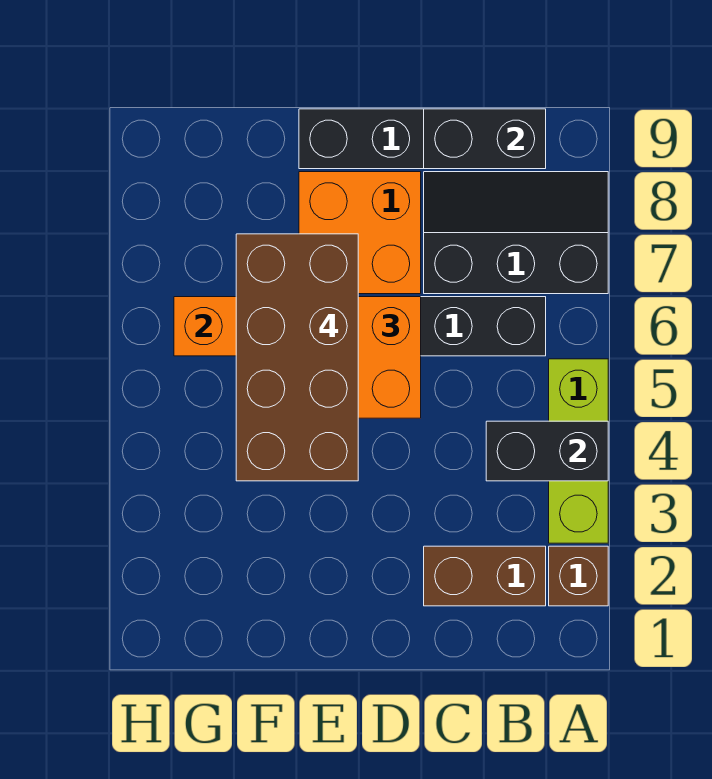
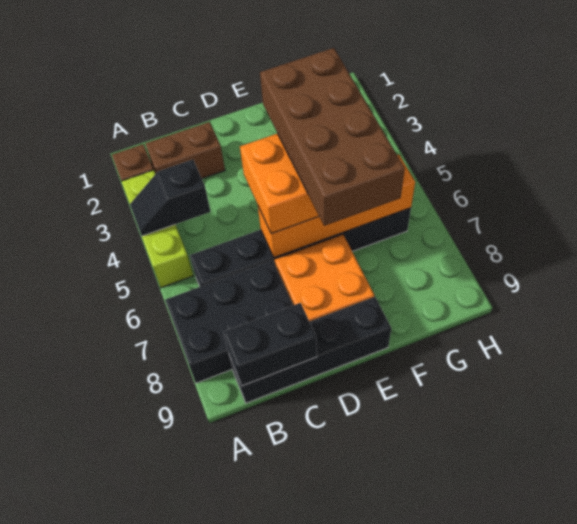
black brick A4:B4 level 2 -> black slope A4:B4 level 2 top B
black slope A7:C8 level 1 top 7 -> black brick A7:C8 level 1

